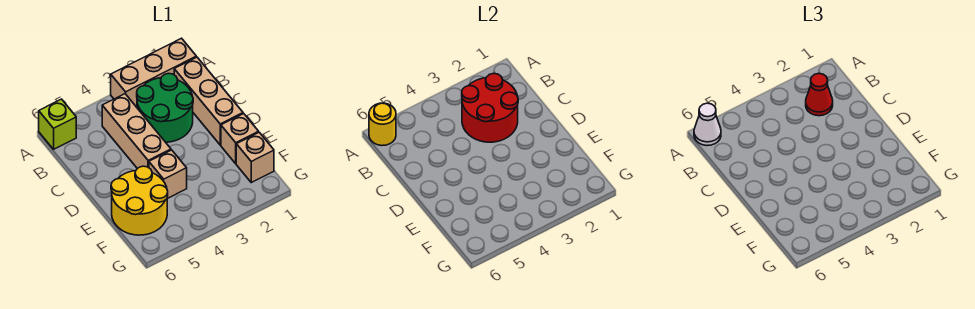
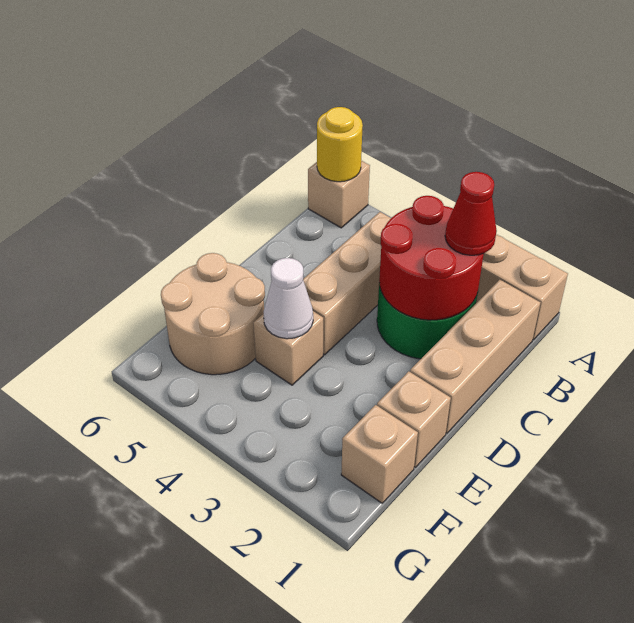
lime brick A6 level 1 -> tan brick A6 level 1
white cone A6 level 3 -> white cone E4 level 2
yellow round brick E5:F6 level 1 -> tan round brick E5:F6 level 1

